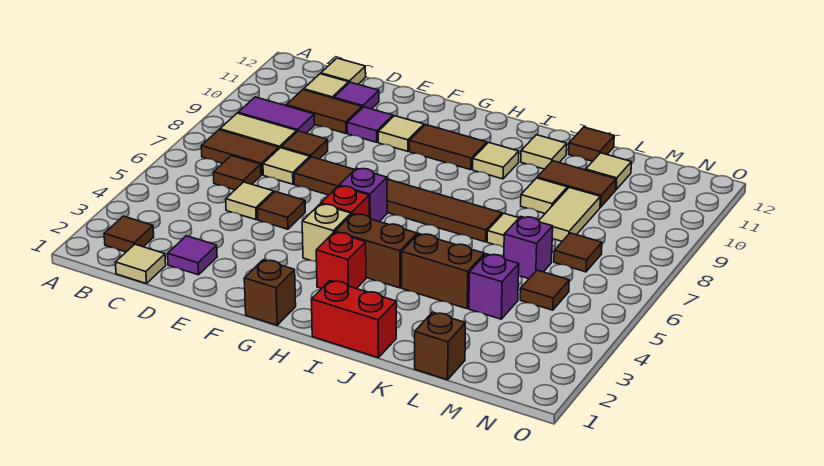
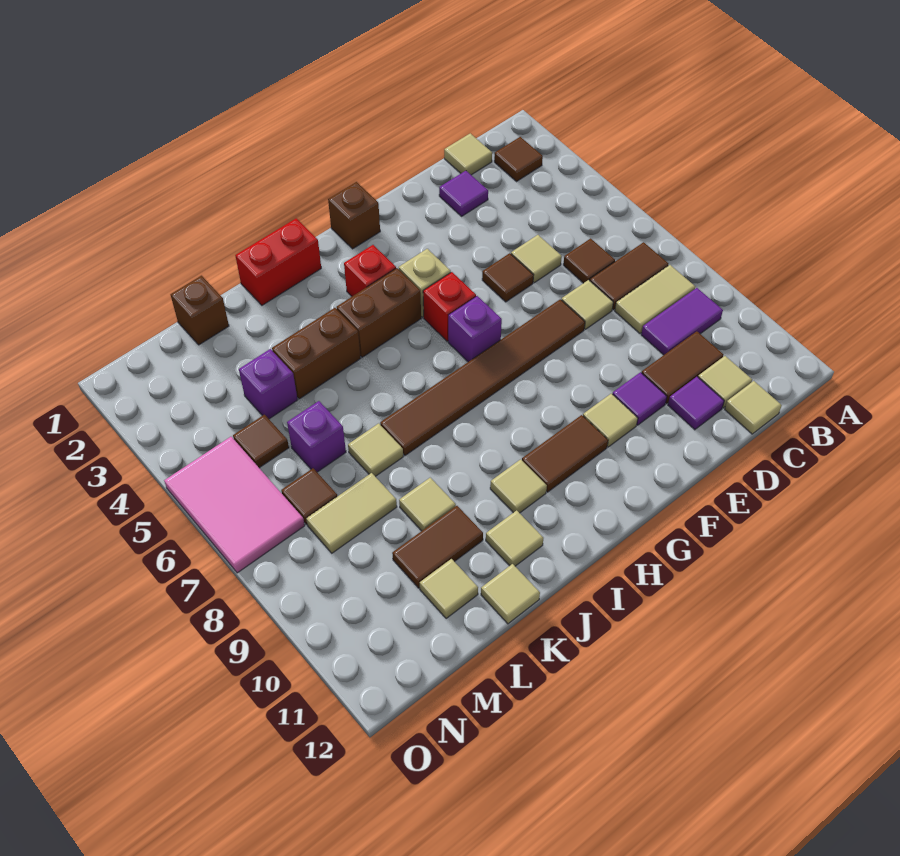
brown tile D8 level 1 -> none
brown tile K12 level 1 -> tan tile K12 level 1
tan tile L8:L9 level 1 -> tan tile L8:M8 level 1
none -> pink tile N5:O7 level 1

